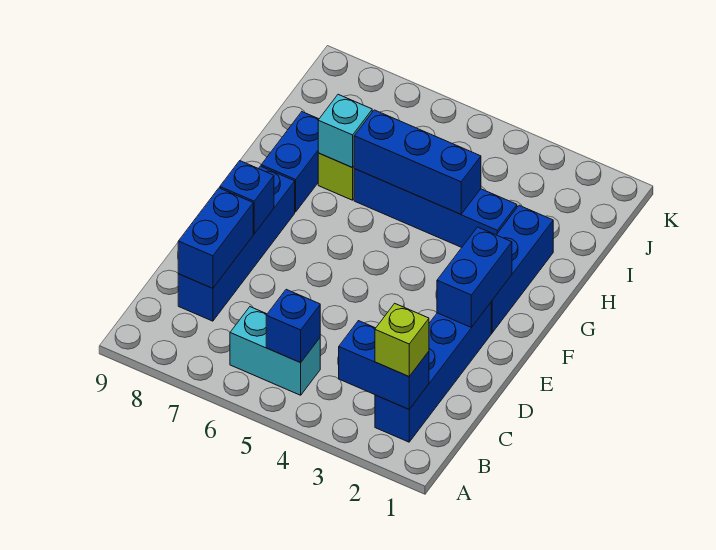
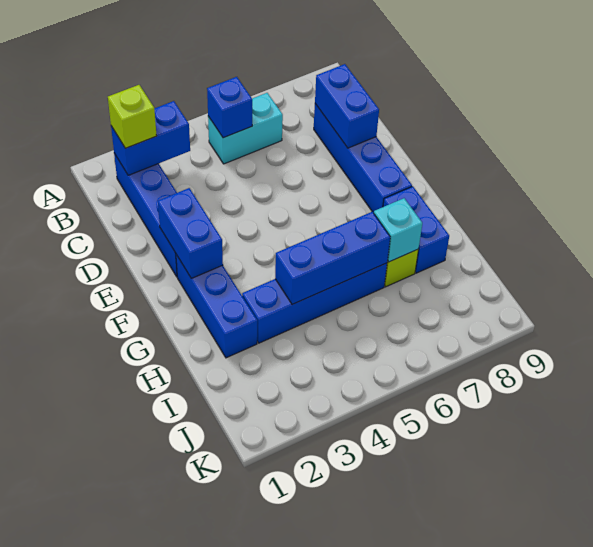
blue brick E8 level 2 -> none

